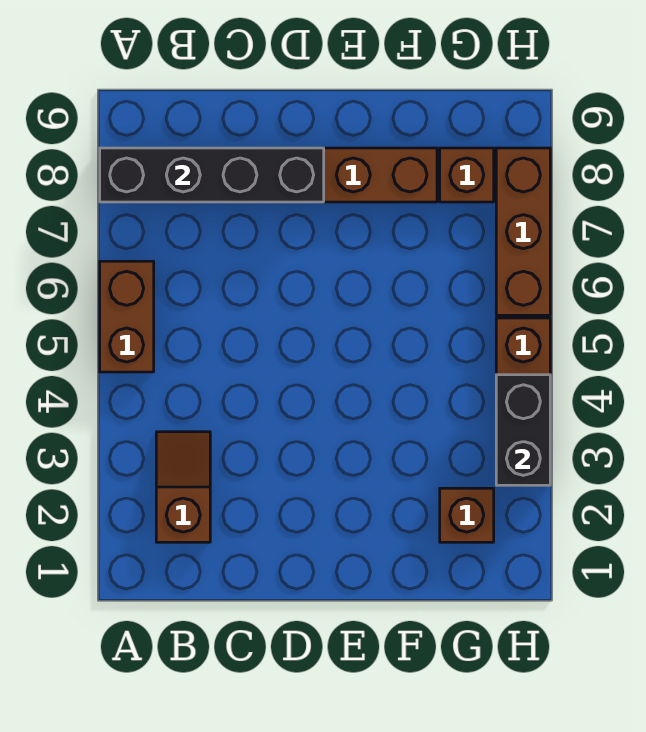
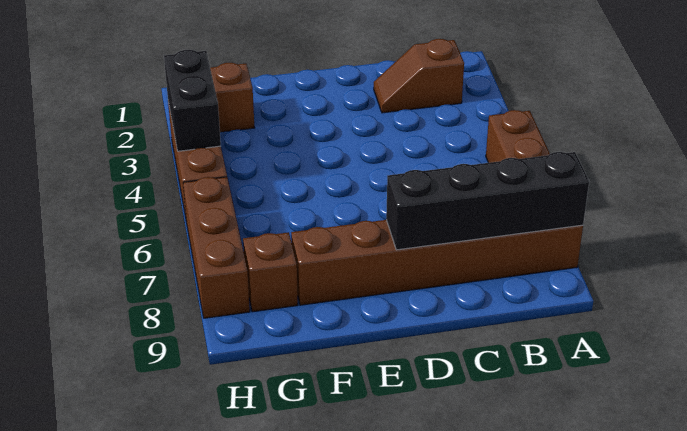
brown slope B2:B3 level 1 top 2 -> brown slope B2:C2 level 1 top B

